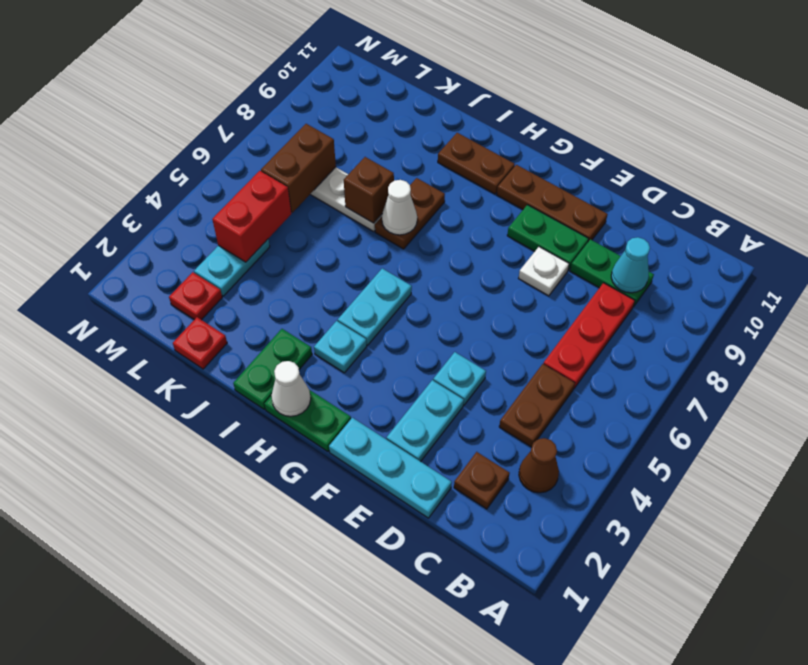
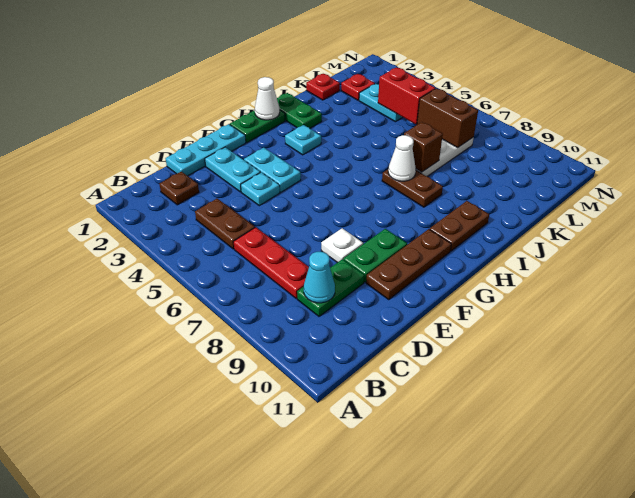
brown cone B3 level 1 -> none
cyan plate H4:H5 level 1 -> cyan plate F3:F4 level 1

